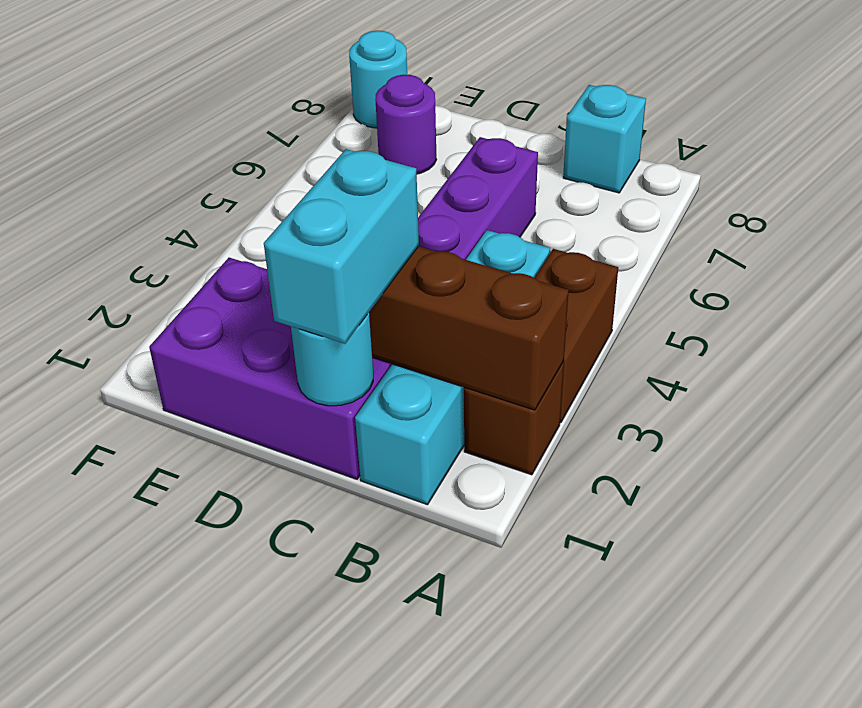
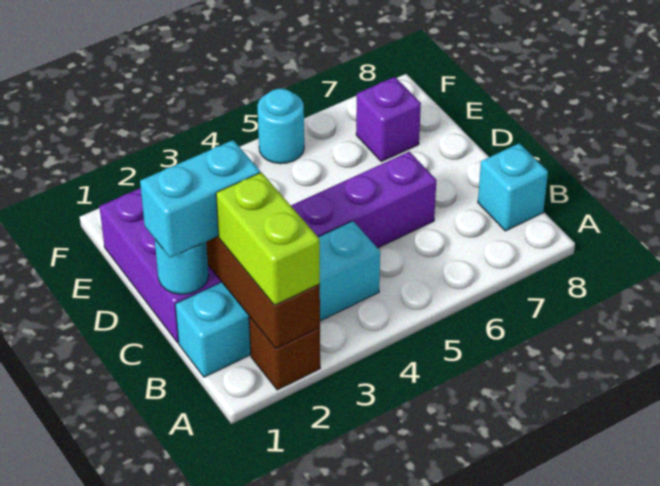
none -> lime brick A2:B2 level 3
brown brick A3:A4 level 1 -> none
purple round brick E7 level 1 -> purple brick E7 level 1
cyan round brick F8 level 1 -> cyan round brick F5 level 1

